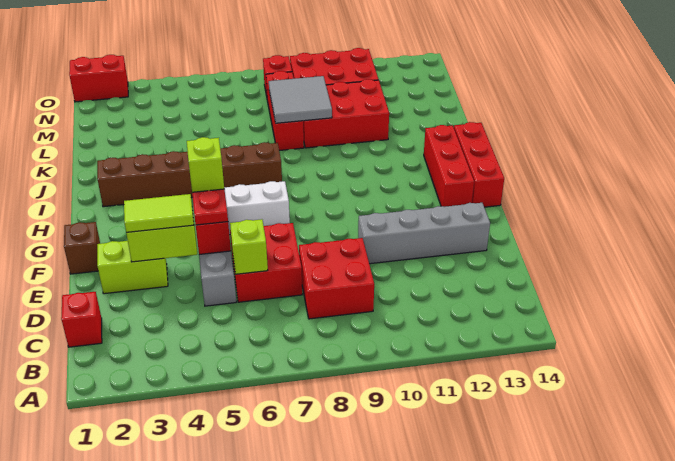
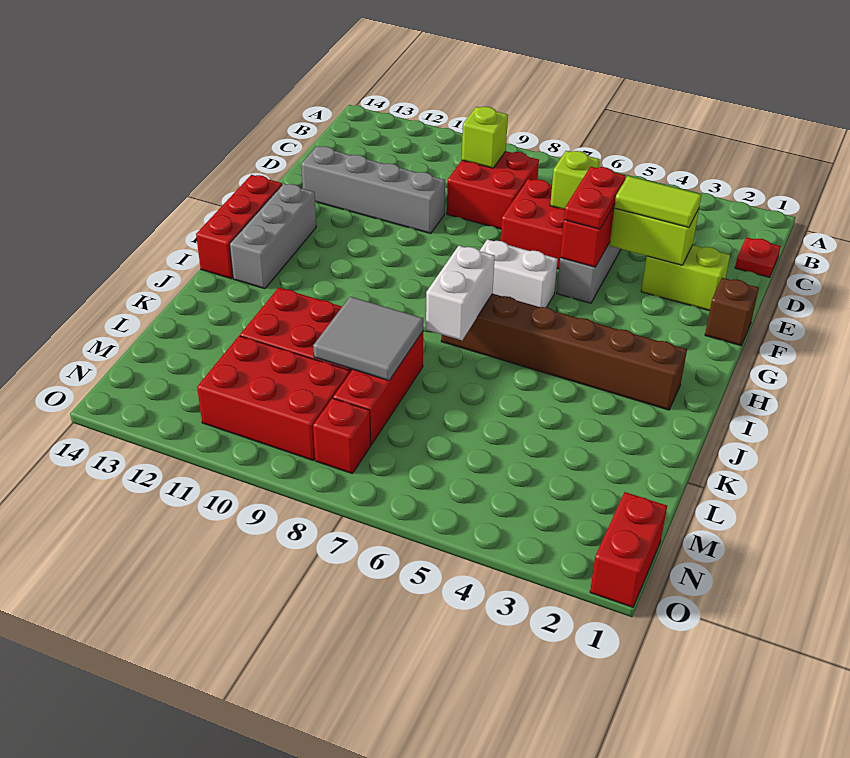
red brick C1 level 1 -> red plate C1 level 1
lime brick F5 level 4 -> lime brick C9 level 2
red brick G13:I13 level 1 -> grey brick G13:I13 level 1
none -> white brick I7:J7 level 2
red brick O1:O2 level 1 -> red brick N1:O1 level 1

